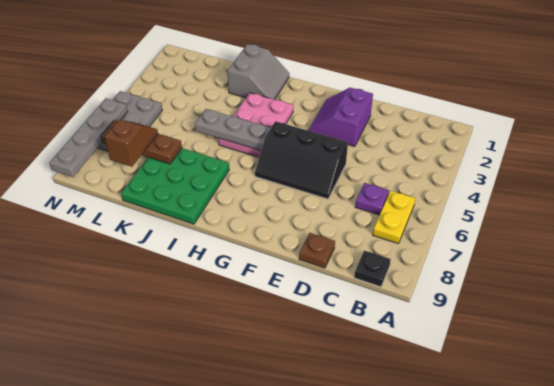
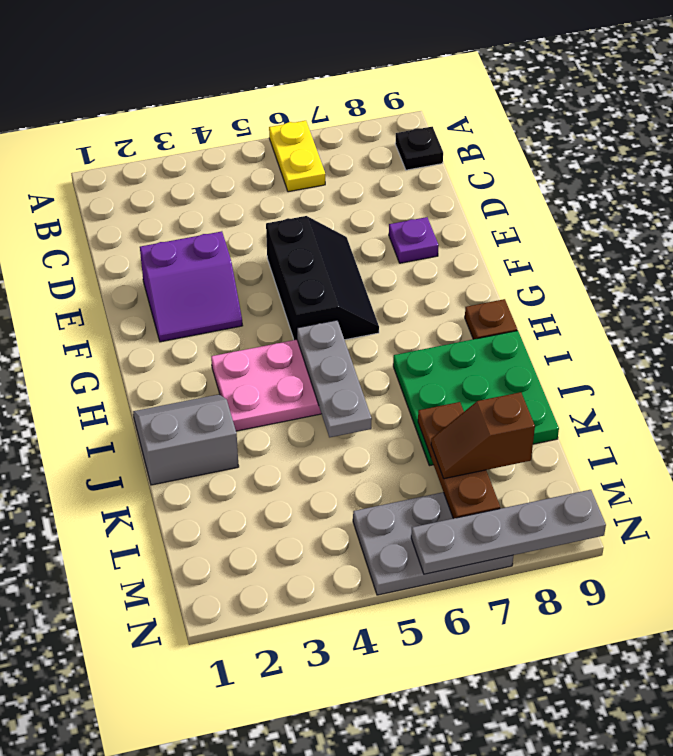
yellow plate B6:B7 level 1 -> yellow plate A6:B6 level 1
purple plate C6 level 1 -> purple plate E8 level 1
brown plate D9 level 1 -> brown plate H9 level 1

